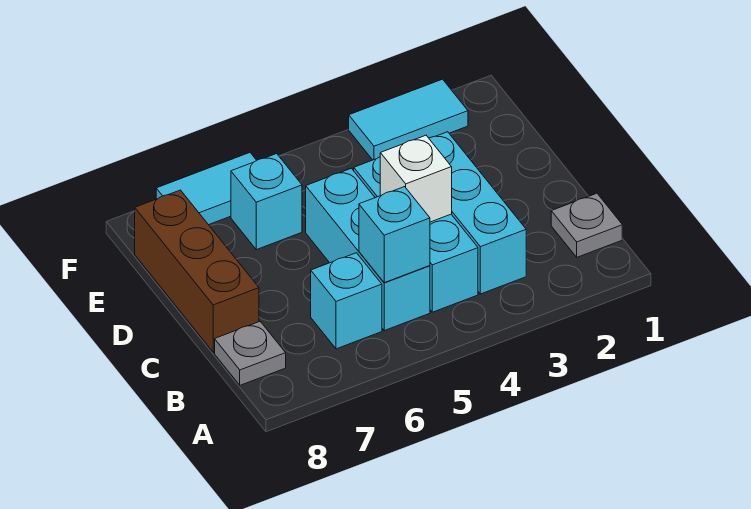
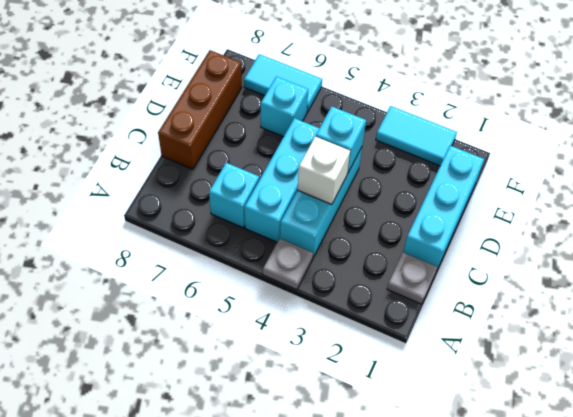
cyan brick B3:D3 level 1 -> cyan brick C1:E1 level 1
cyan brick B5 level 2 -> cyan brick D4 level 2
grey plate B8 level 1 -> grey plate A4 level 1

